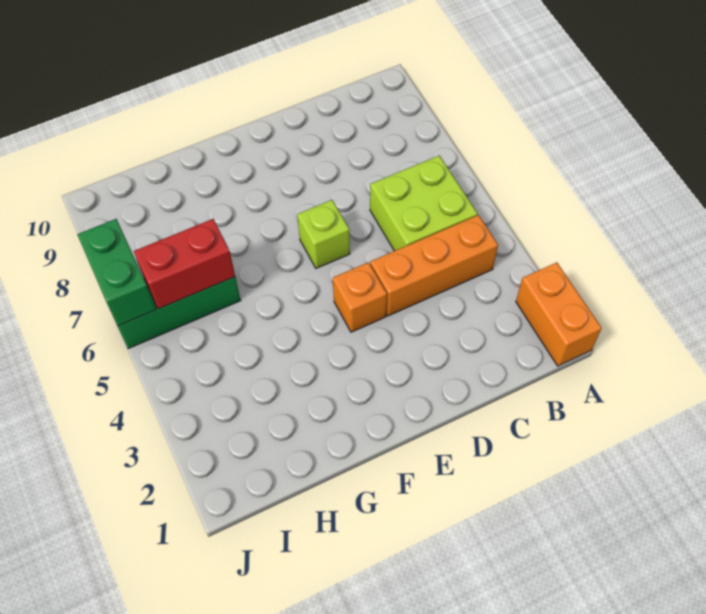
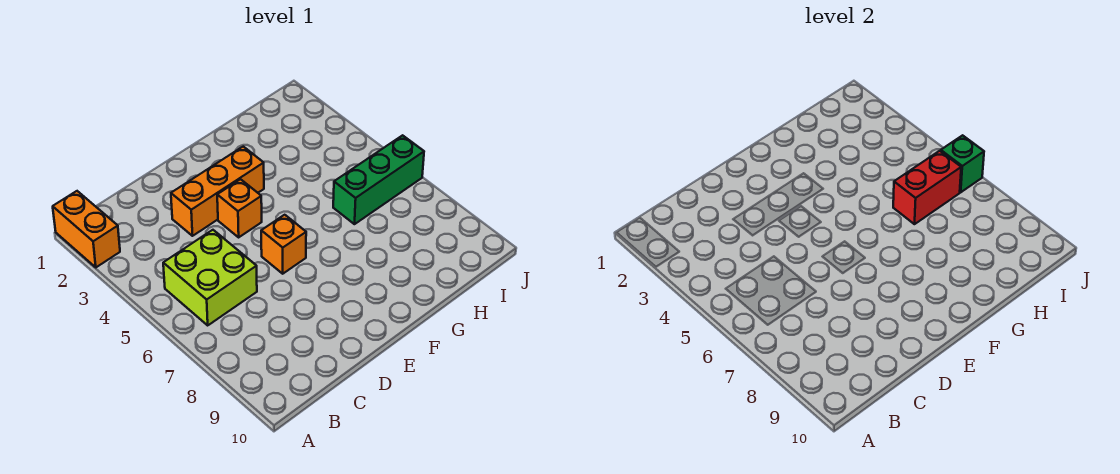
orange brick B4:D4 level 1 -> orange brick D3:F3 level 1
lime brick E6 level 1 -> orange brick E6 level 1
green brick J6:J7 level 2 -> green brick J6 level 2

